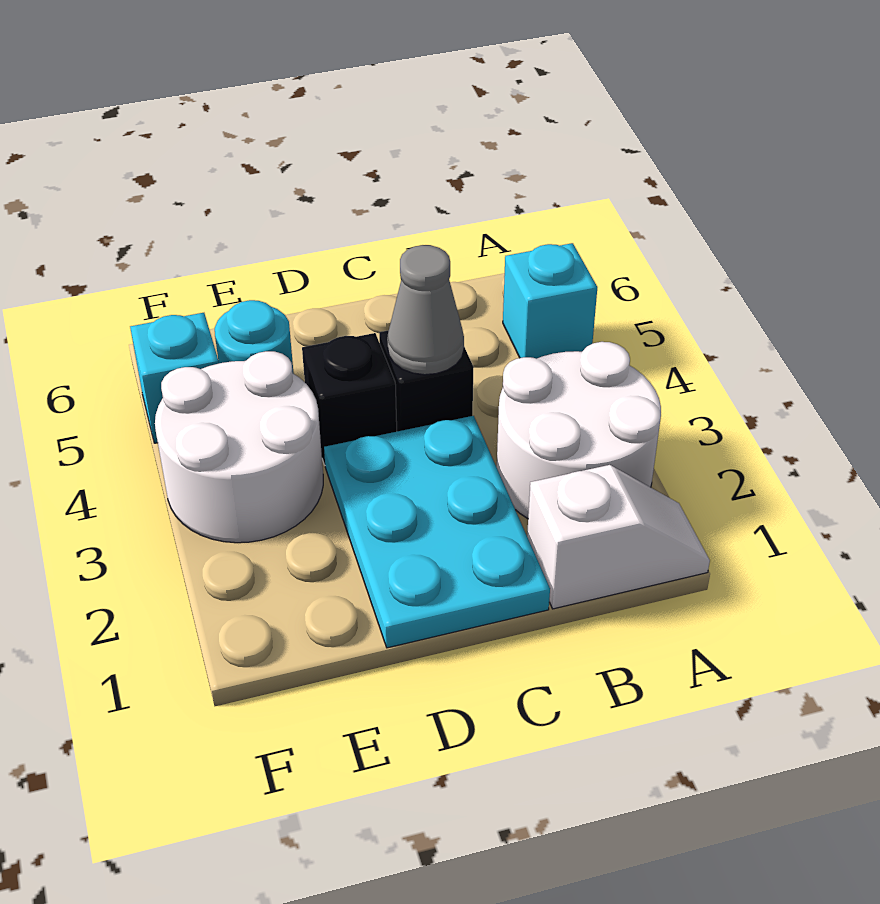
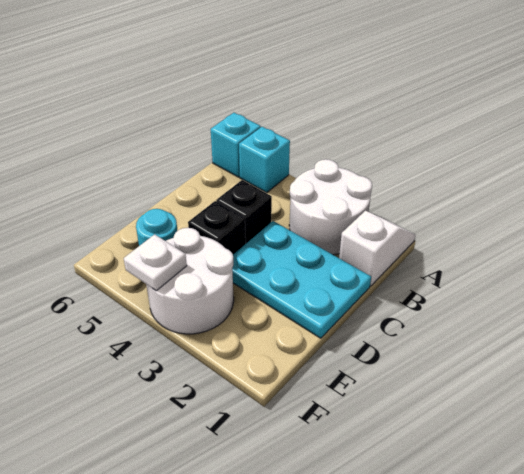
grey cone C4 level 2 -> none
none -> white plate F4 level 2
cyan brick F5 level 1 -> cyan brick A6 level 1

